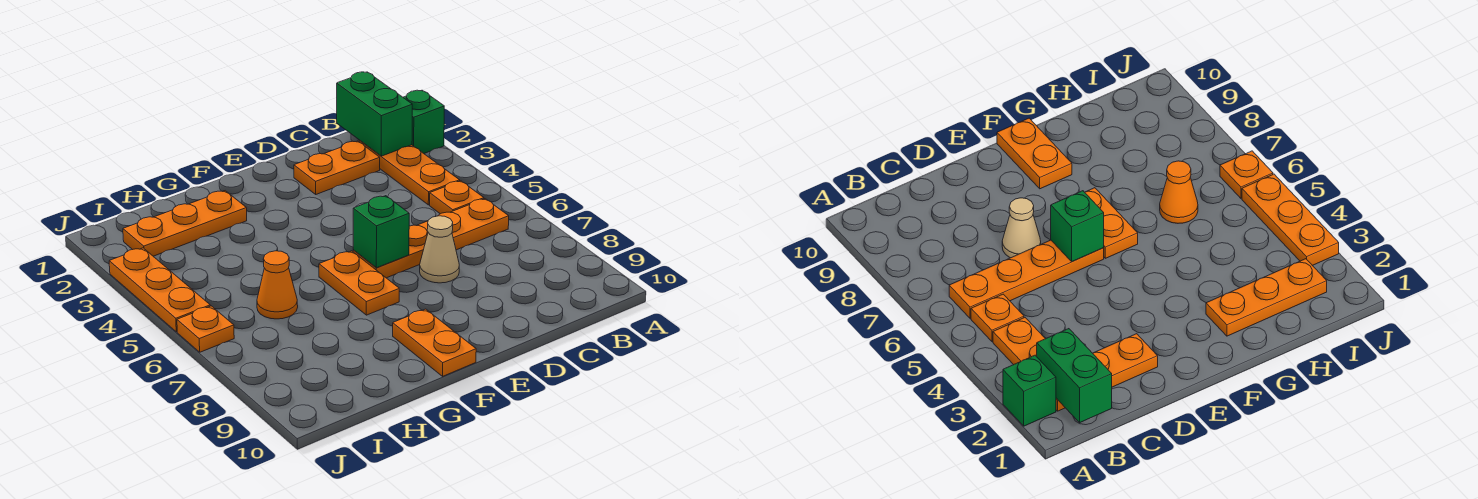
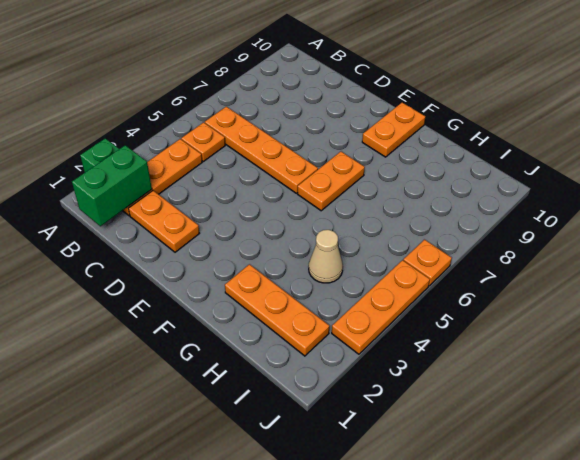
tan cone D7 level 1 -> tan cone H4 level 1
green brick E6 level 2 -> none
orange cone H6 level 1 -> none

